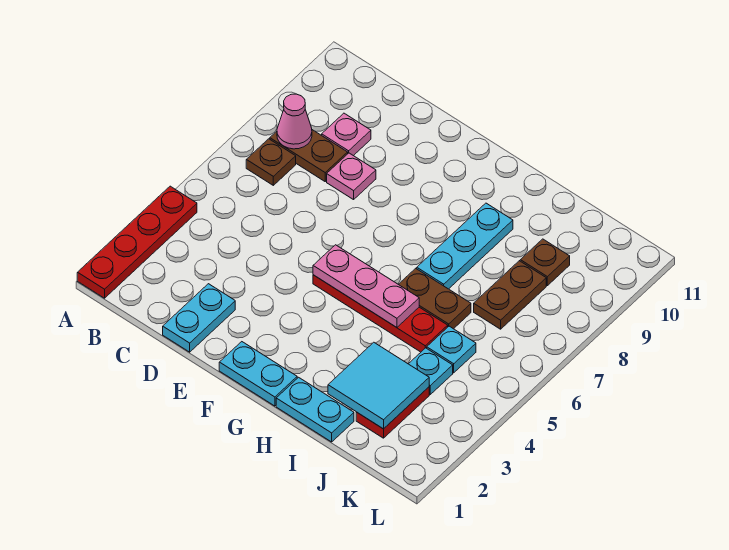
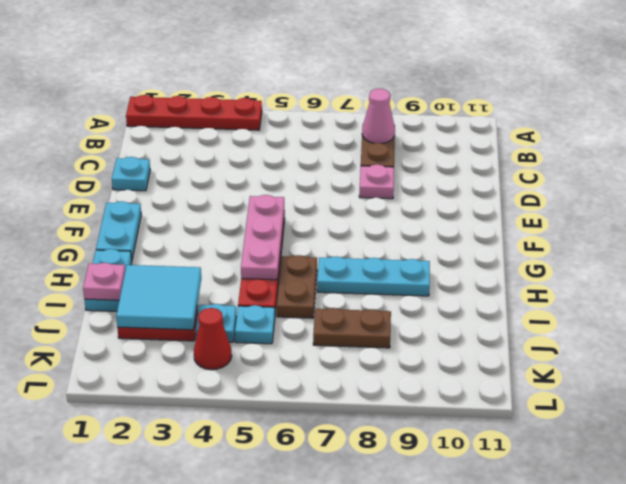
brown plate B7 level 1 -> none
pink plate C9 level 1 -> pink plate I1 level 2
cyan plate D1:D2 level 1 -> cyan plate D1 level 1
brown plate J9 level 1 -> none
none -> red cone K4 level 1

